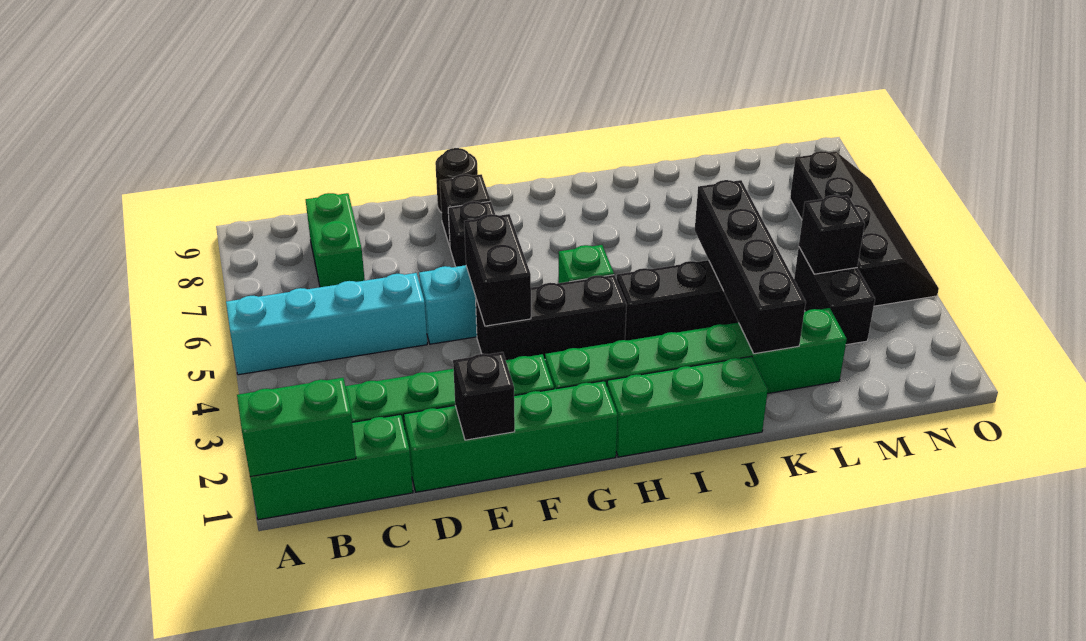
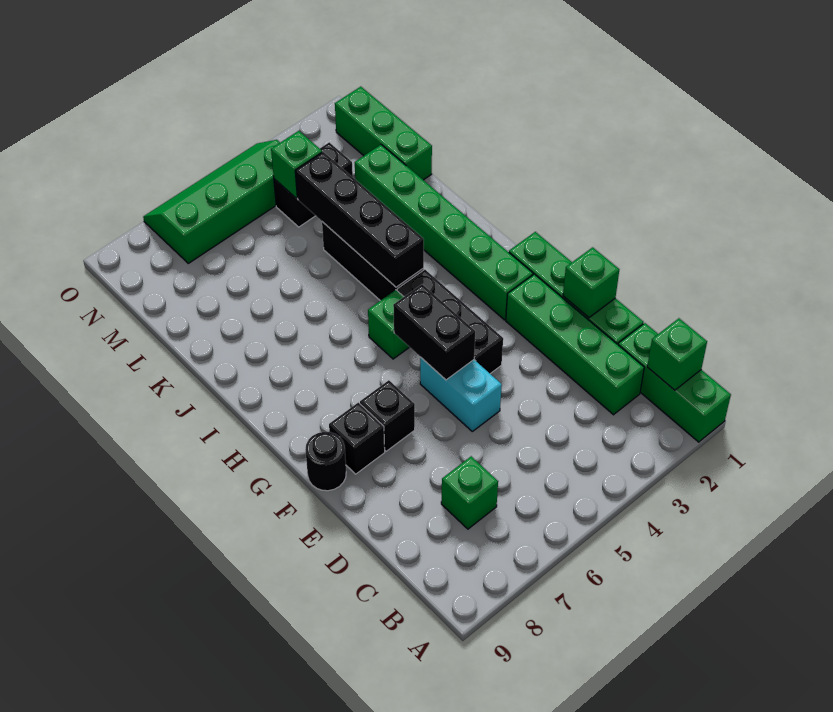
green brick A1:B1 level 2 -> green brick B1 level 2
cyan brick A5:D5 level 1 -> none
green brick C7:C8 level 1 -> green brick C7 level 1
black brick E1 level 2 -> green brick E1 level 2
black brick F4:F5 level 2 -> black brick F5:G5 level 2
green brick H1:J1 level 1 -> green brick L1:N1 level 1
black brick K2:K5 level 2 -> black brick I4:L4 level 2
black brick M4 level 2 -> green brick M4 level 2
black slope N4:O7 level 1 top N -> green slope N4:O7 level 1 top N

